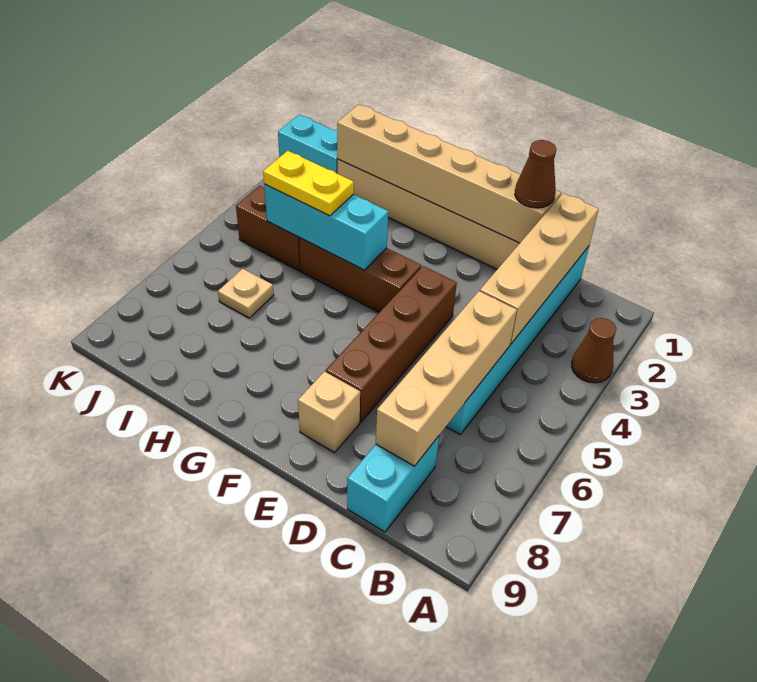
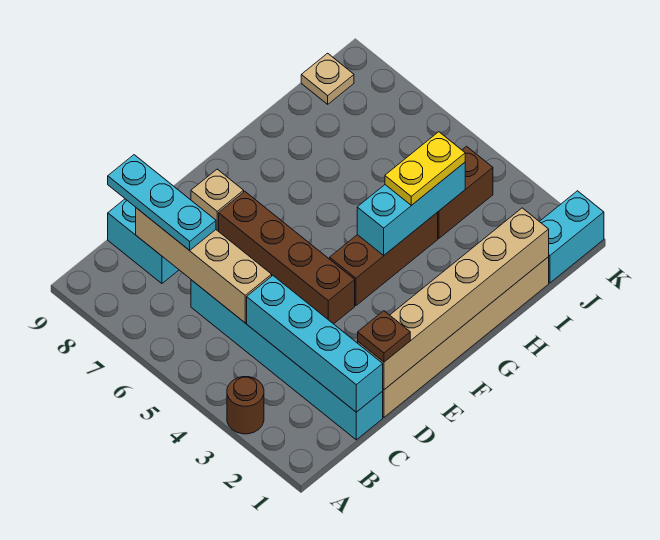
brown cone A3 level 1 -> brown round brick A3 level 1
tan brick C1:C4 level 2 -> cyan brick C1:C4 level 2
none -> cyan plate C7:C9 level 3
brown cone D1 level 3 -> brown plate D1 level 3
tan plate I6 level 1 -> tan plate J9 level 1

